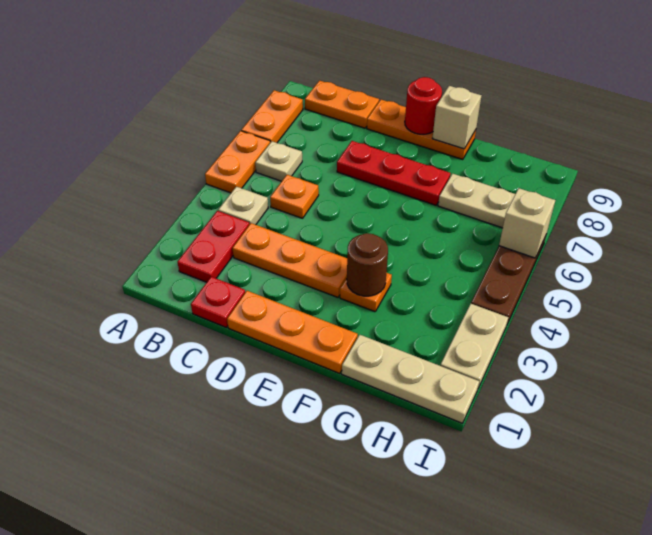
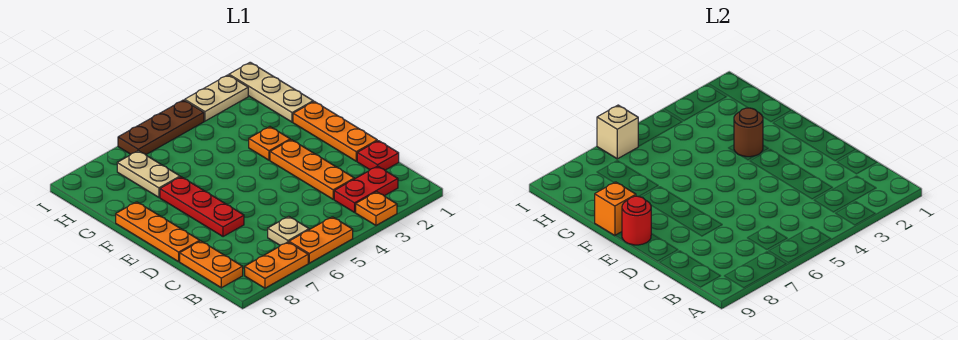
tan plate B4 level 1 -> none
orange plate C5 level 1 -> orange plate A3 level 1
tan brick F9 level 2 -> orange brick F9 level 2

